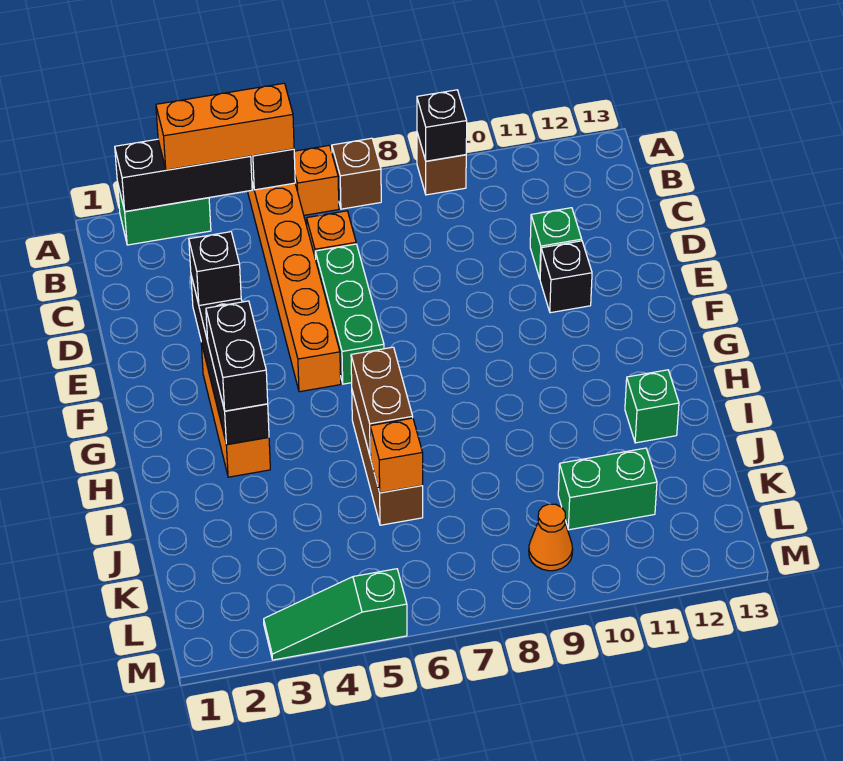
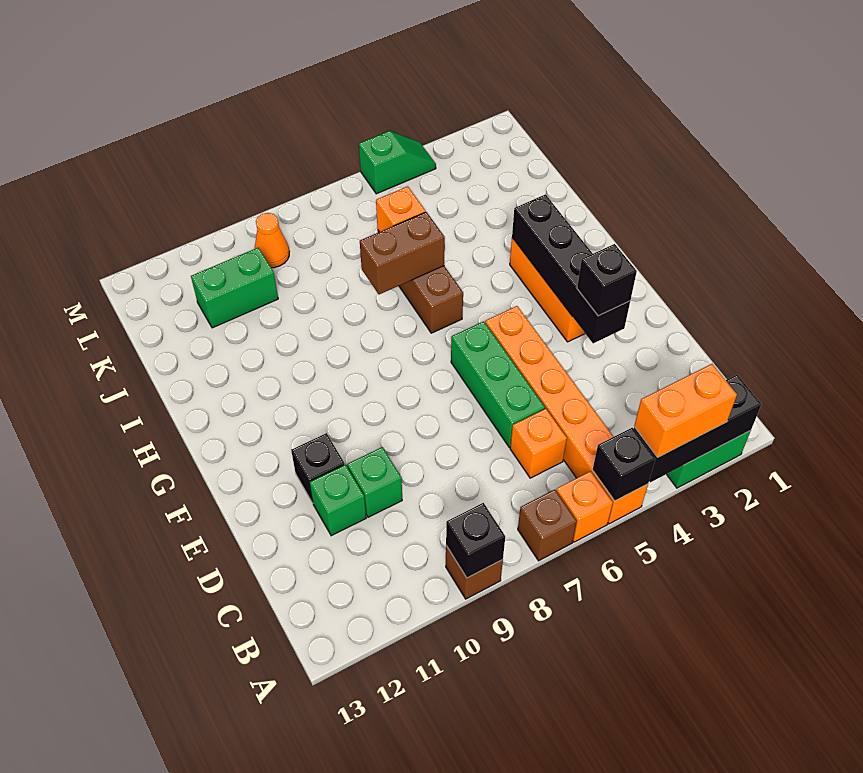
orange brick A3:A5 level 3 -> orange brick A3:A4 level 3
black brick G3:H3 level 3 -> none
brown brick H6:I6 level 2 -> brown brick I6:I7 level 2
green brick I12 level 1 -> green brick D10 level 1
green slope M3:M5 level 1 top 5 -> green slope M4:M5 level 1 top 5

